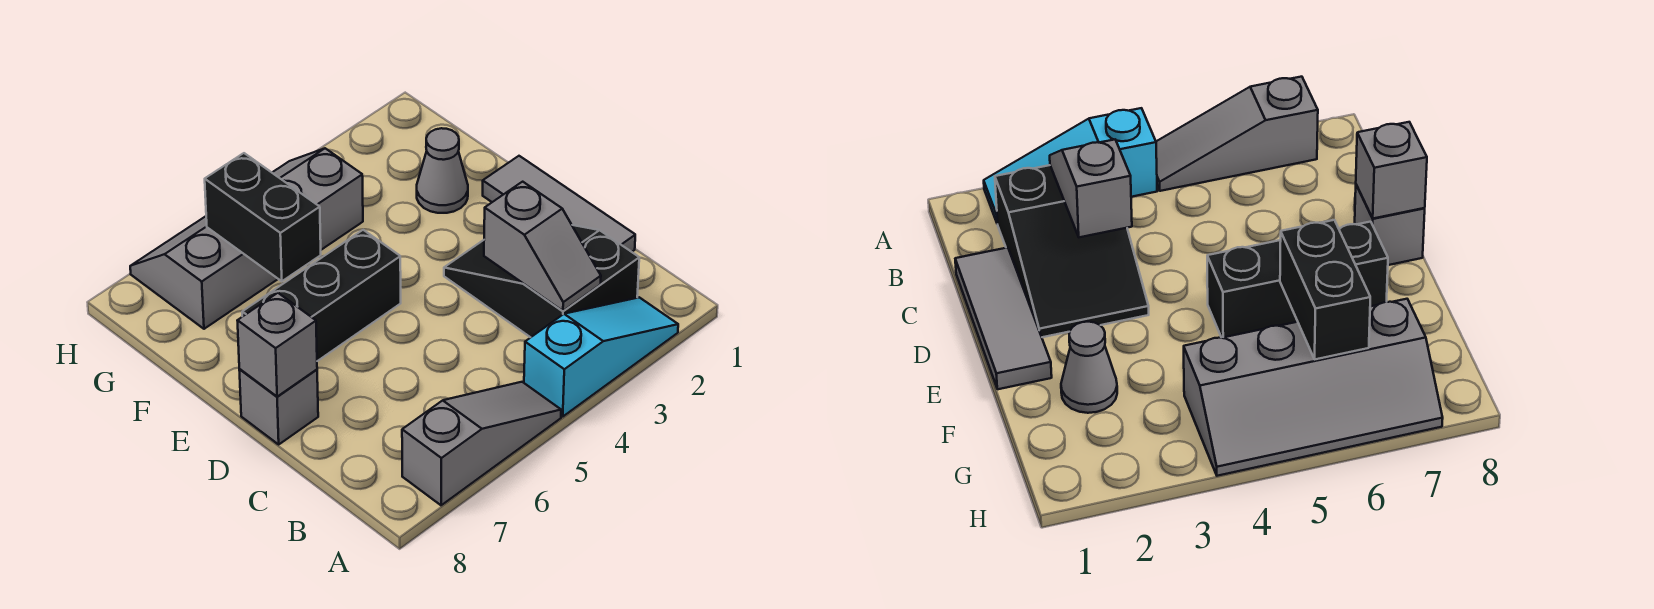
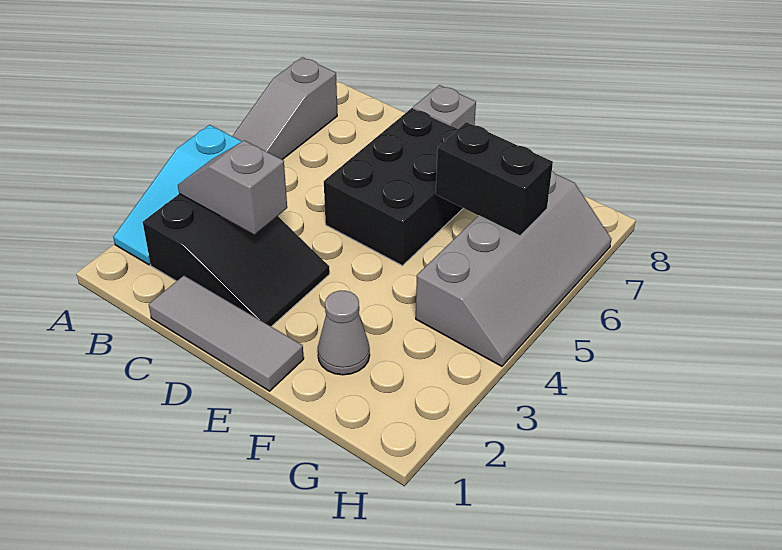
grey brick D8 level 2 -> none
black brick E5:E7 level 1 -> black brick D5:E7 level 1

